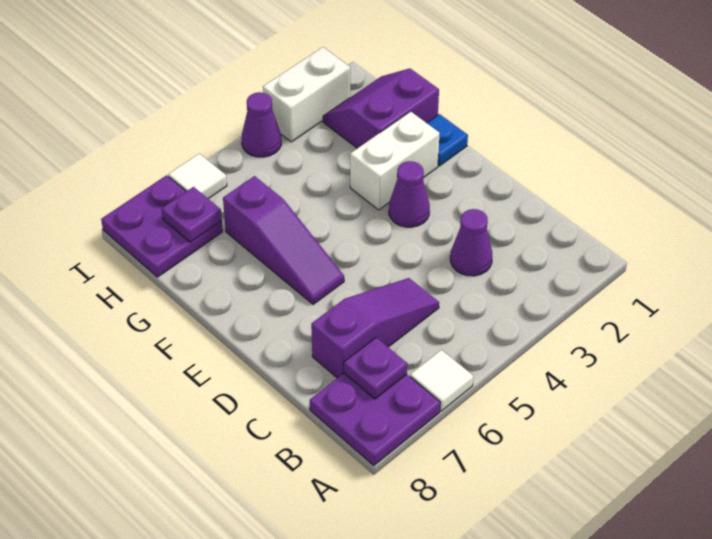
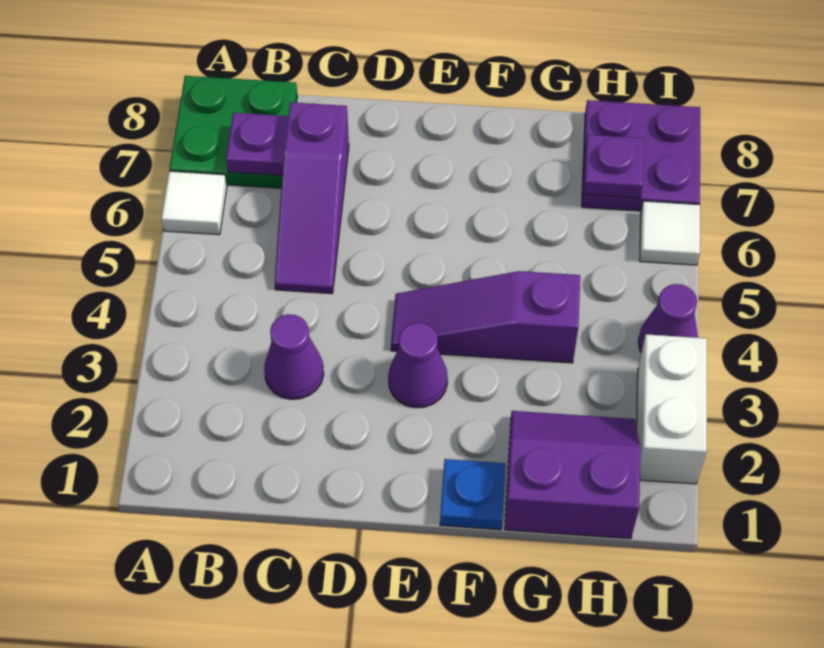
purple plate A7:B8 level 1 -> green plate A7:B8 level 1
purple slope E6:G6 level 1 top G -> purple slope E4:G4 level 1 top G
white brick F2:F3 level 1 -> none
purple slope G1:H2 level 1 top G -> purple slope G1:H2 level 1 top 1

